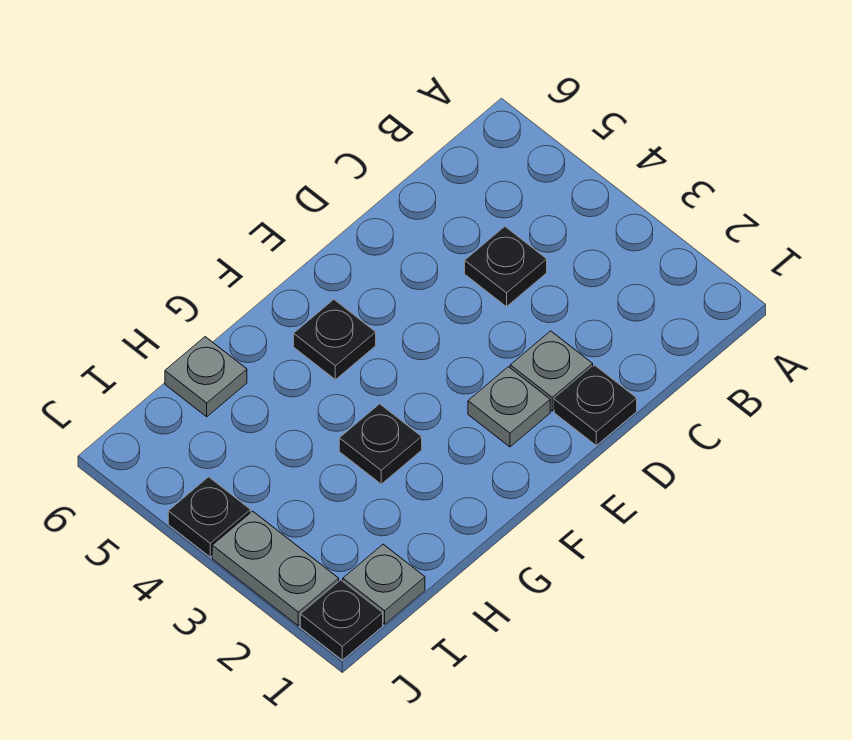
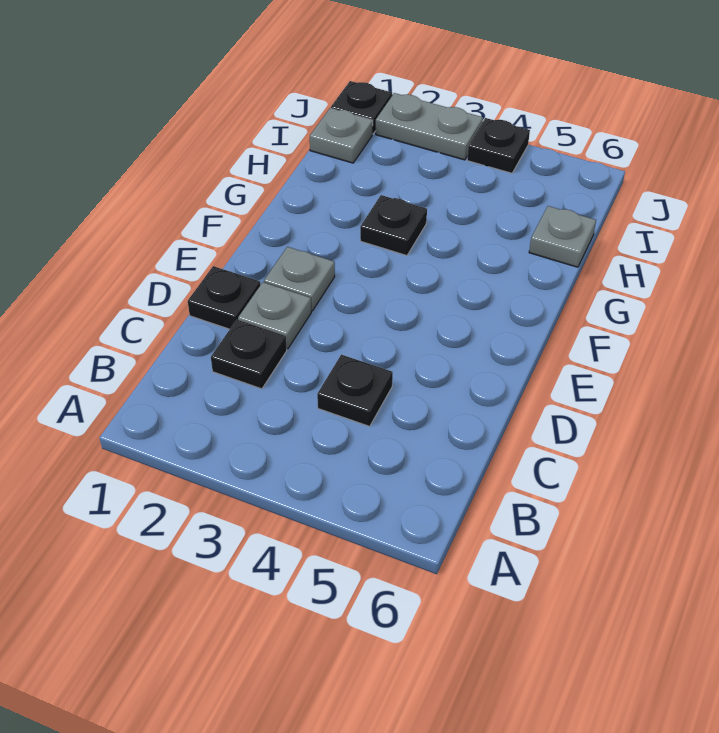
black plate F5 level 1 -> black plate C2 level 1

